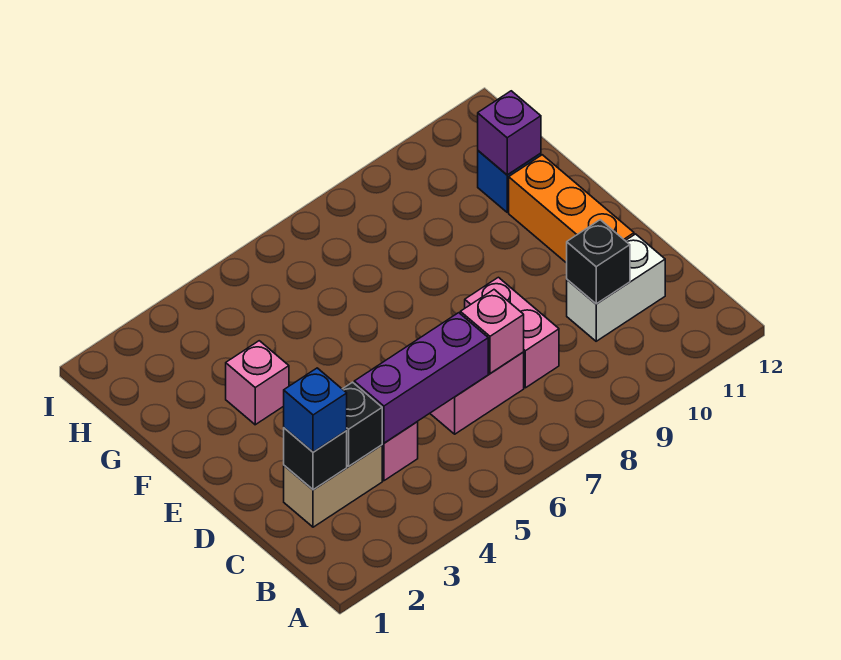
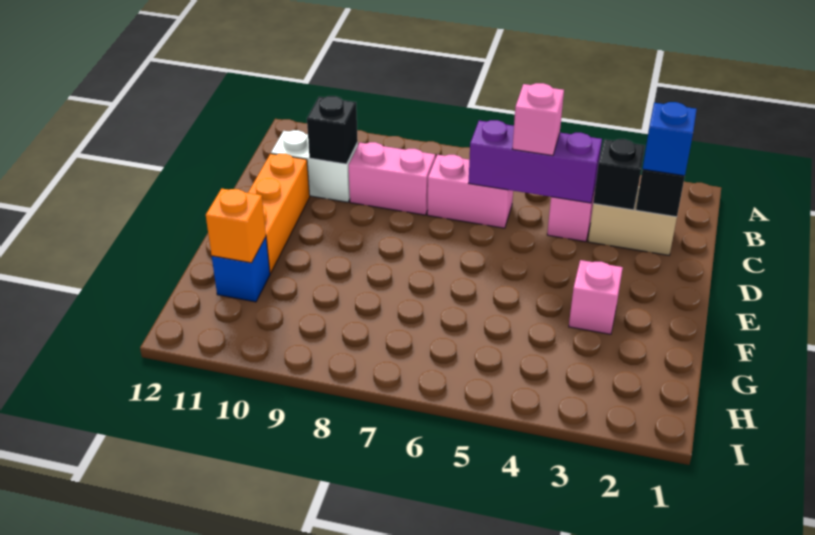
pink brick C7 level 2 -> pink brick C5 level 3
pink brick C8:D8 level 1 -> pink brick C8:C9 level 1
purple brick G11 level 2 -> orange brick G11 level 2

